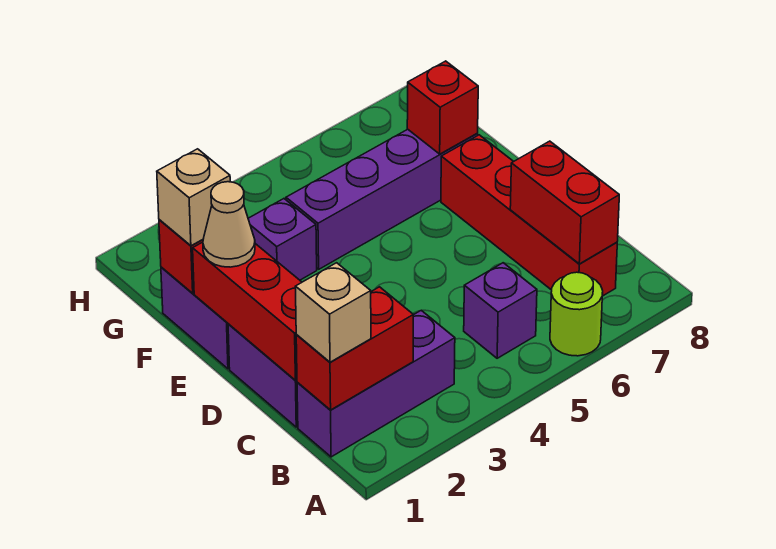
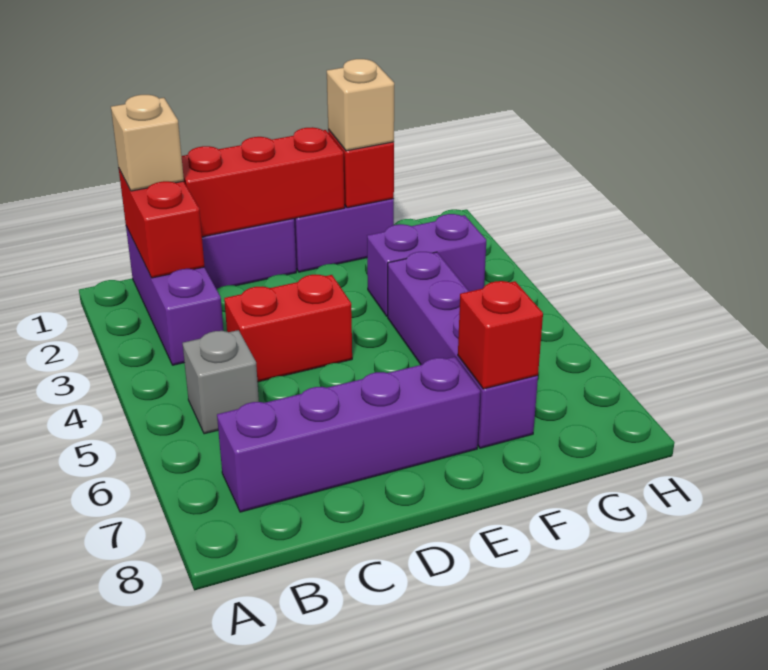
lime round brick A6 level 1 -> none
purple brick B5 level 1 -> grey brick B5 level 1
red brick B7:E7 level 1 -> purple brick B7:E7 level 1
red brick B7:C7 level 2 -> red brick C4:D4 level 1
tan cone E1 level 3 -> none
purple brick F3 level 1 -> purple brick F3:G3 level 1

